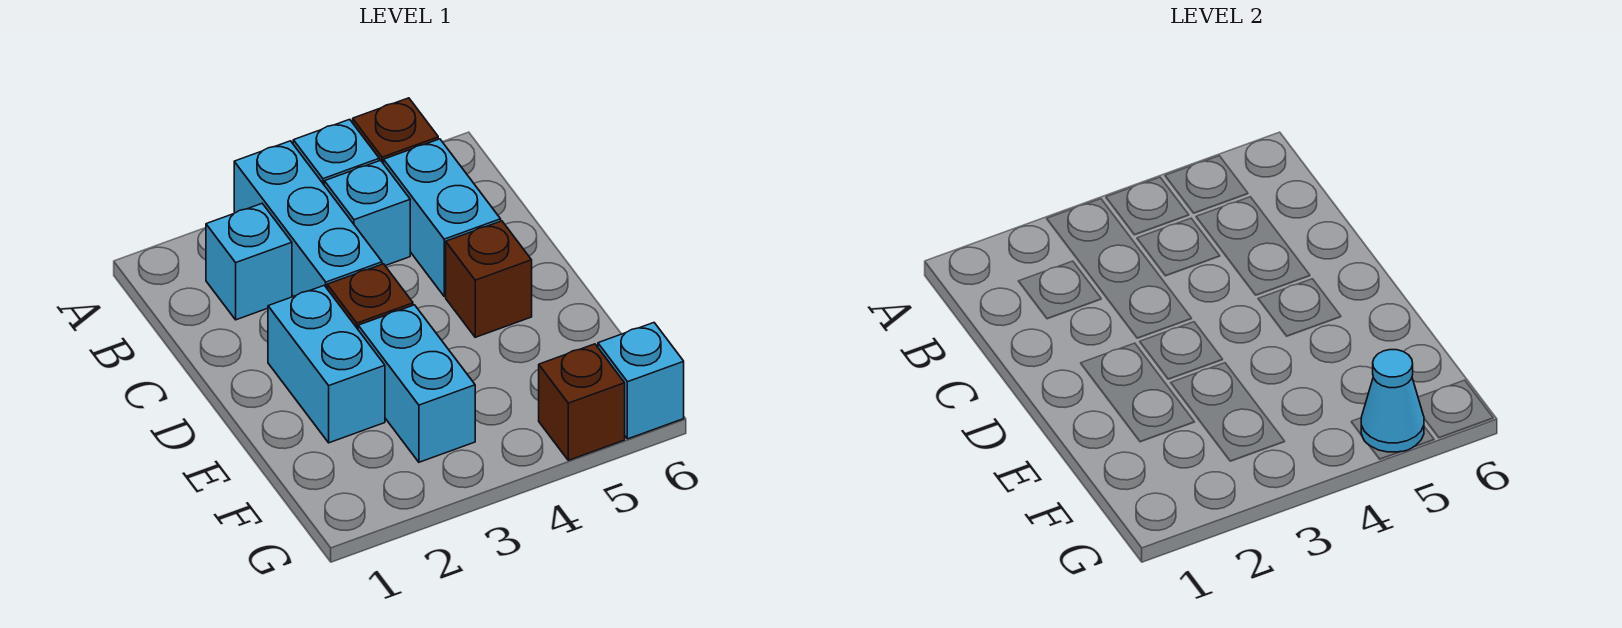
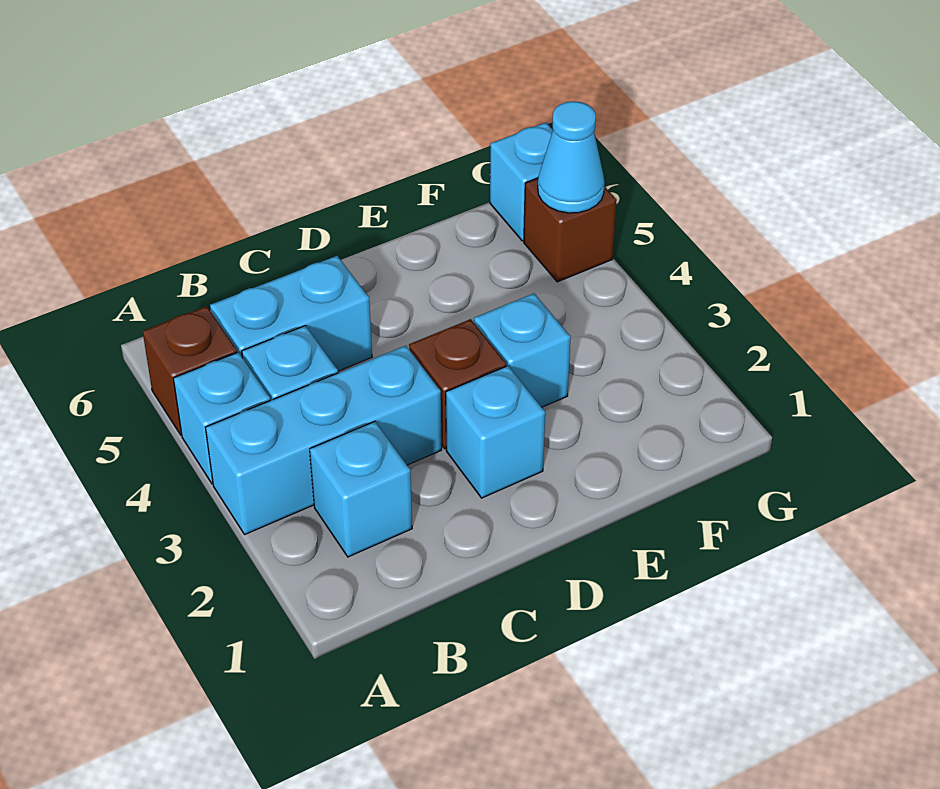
cyan brick D2:E2 level 1 -> cyan brick D2 level 1
brown brick D5 level 1 -> none
cyan brick E3:F3 level 1 -> cyan brick E3 level 1

